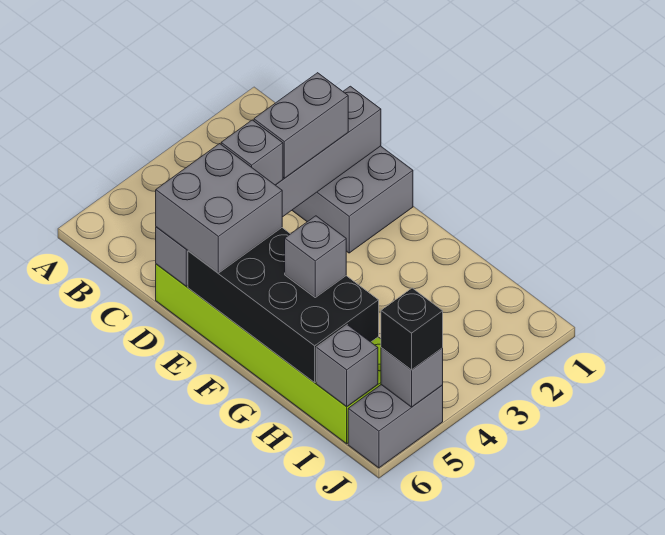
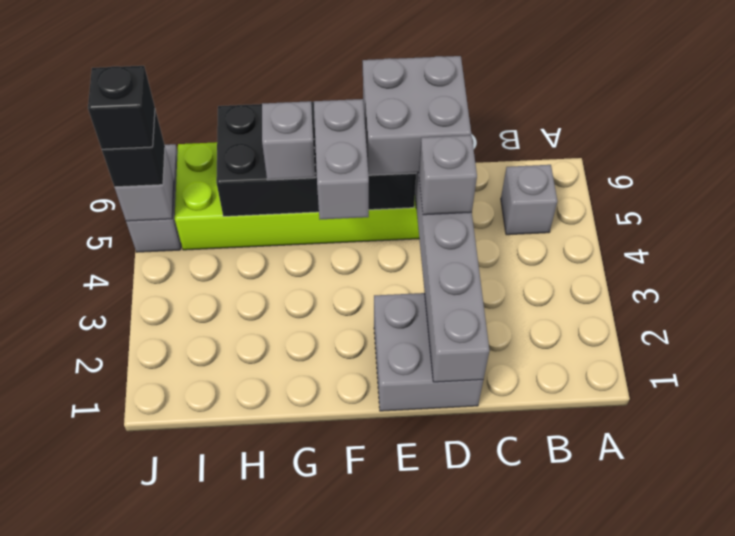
grey brick D2:D3 level 3 -> grey brick F4:F5 level 3
grey brick I6 level 2 -> grey brick B5 level 1
none -> black brick J5 level 4

